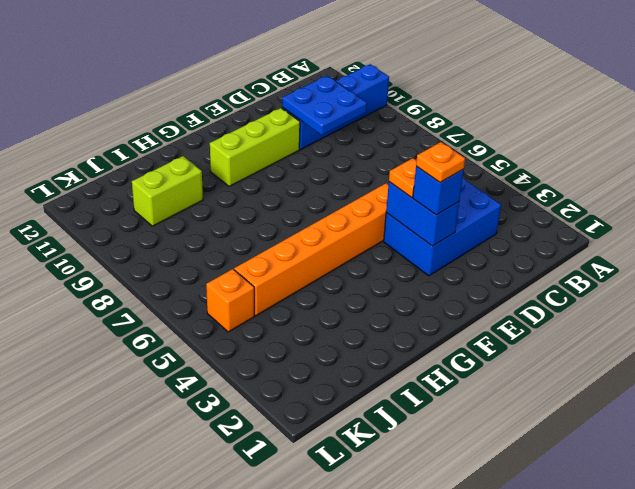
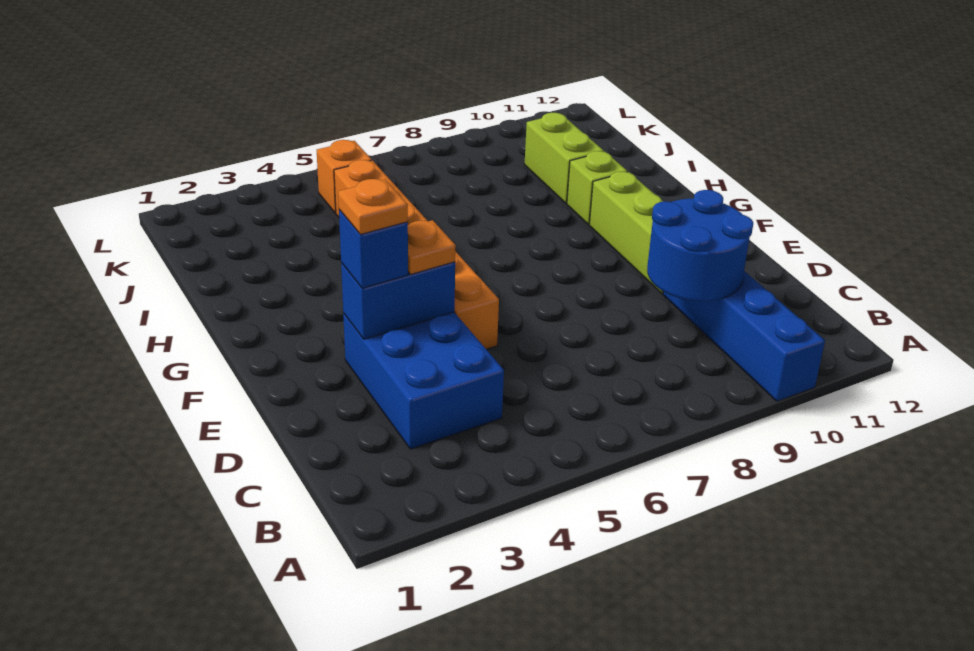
blue plate C9:D10 level 2 -> blue round brick C9:D10 level 2
none -> lime brick H10 level 1

